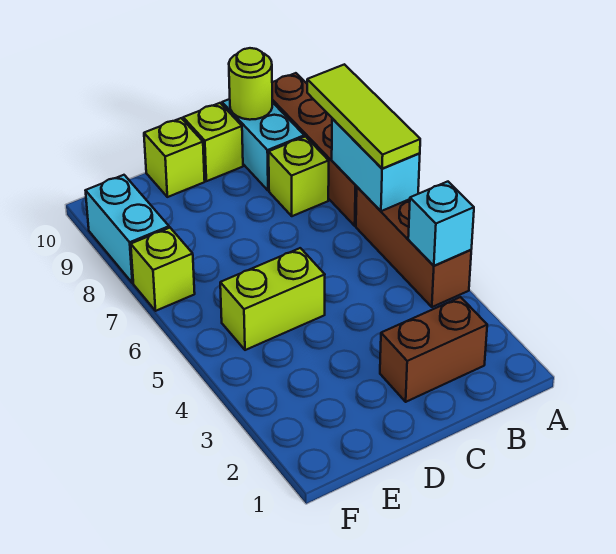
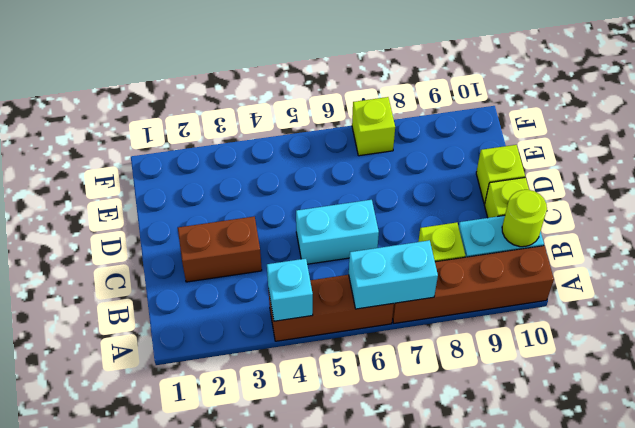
lime tile A6:A8 level 3 -> none
brown brick B2:C2 level 1 -> brown brick C2:C3 level 1
lime brick D5:E5 level 1 -> none
cyan brick F8:F9 level 1 -> cyan brick C5:C6 level 1

